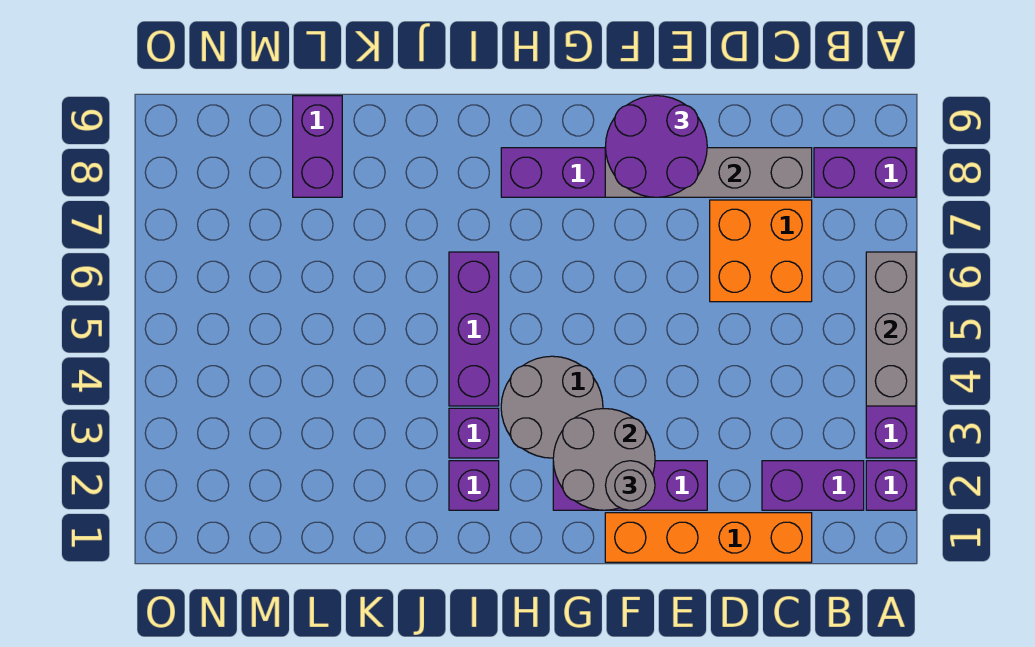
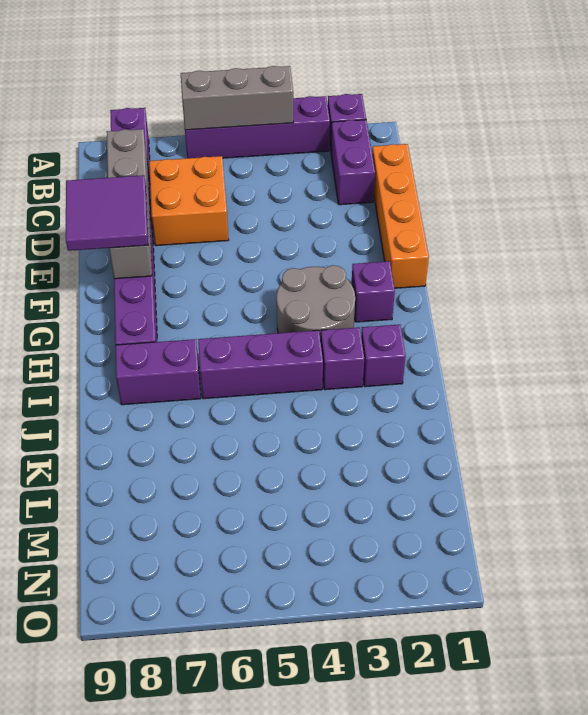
purple brick E2:G2 level 1 -> purple brick G2 level 1
purple round brick E8:F9 level 3 -> purple tile E8:F9 level 3
grey round brick F2:G3 level 2 -> none
grey round brick F2 level 3 -> none
purple brick L8:L9 level 1 -> purple brick I7:I8 level 1

